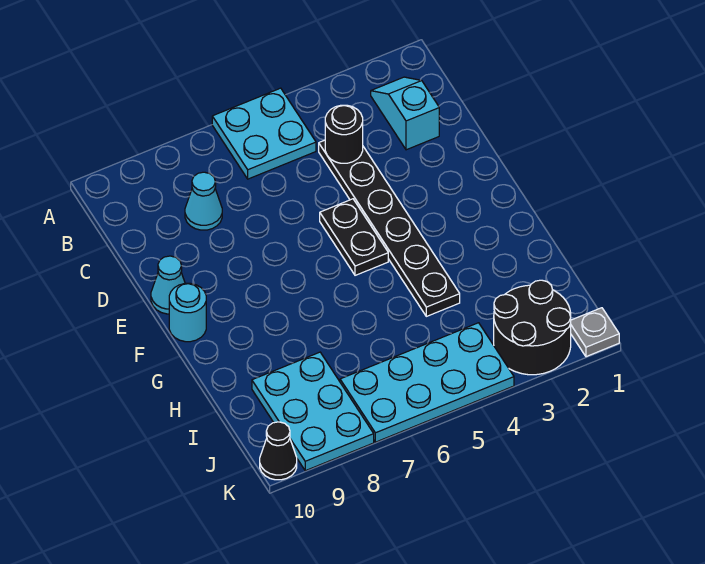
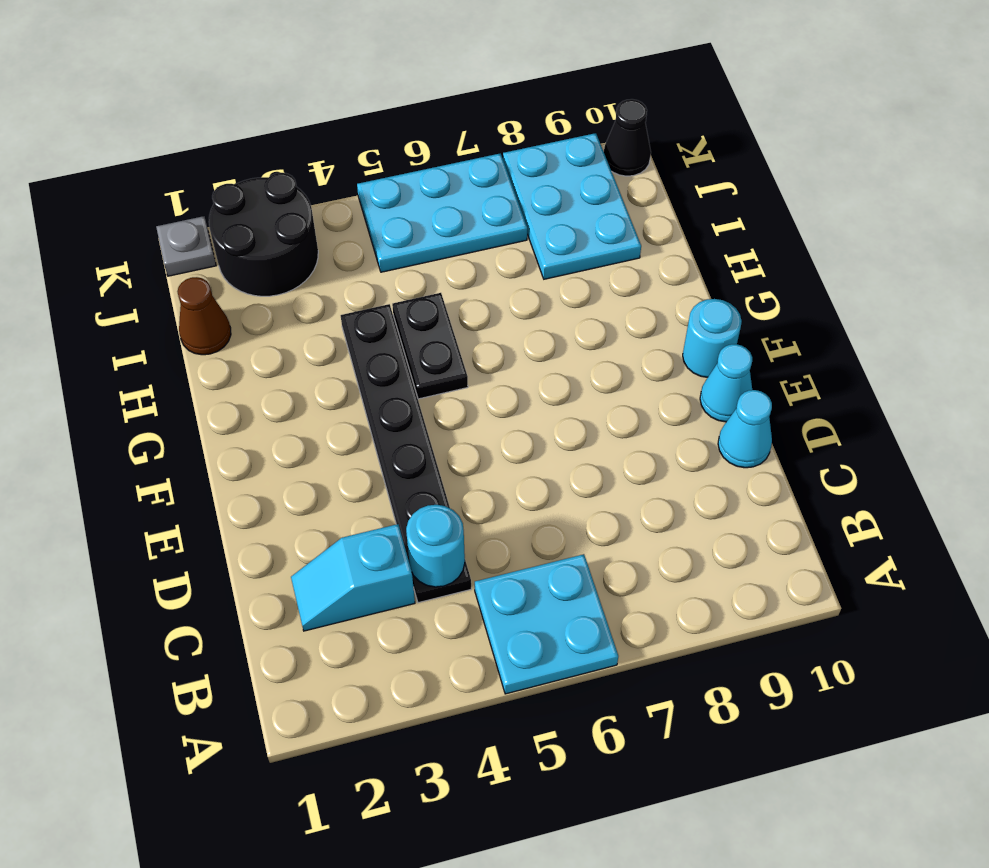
cyan slope B2:C2 level 1 top C -> cyan slope C2:C3 level 1 top 3
black round brick C4 level 2 -> cyan round brick C4 level 2
cyan cone C8 level 1 -> cyan cone D10 level 1
black plate E5:F5 level 1 -> black plate G5:H5 level 1
none -> brown cone I1 level 1
cyan plate J4:K7 level 1 -> cyan plate J5:K7 level 1

